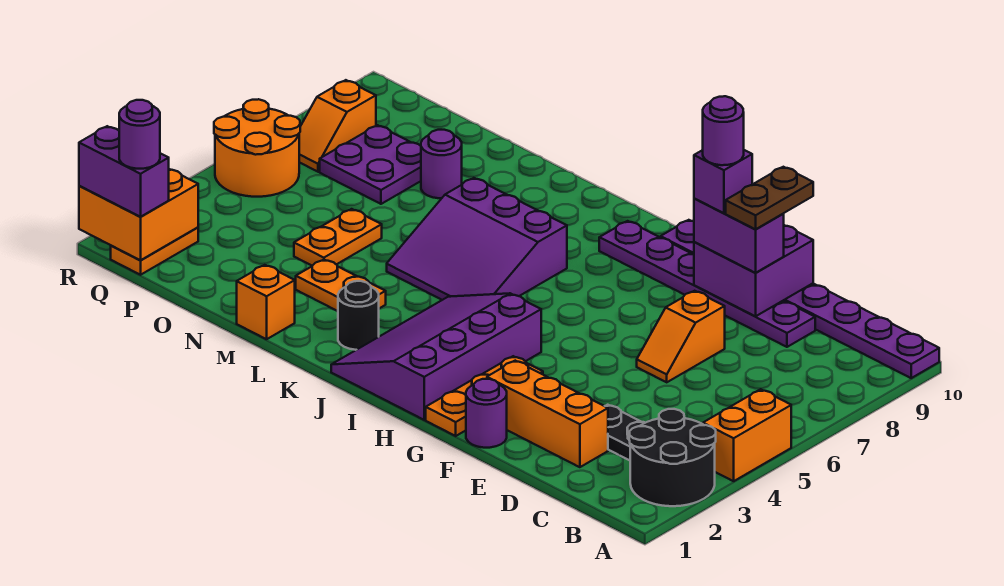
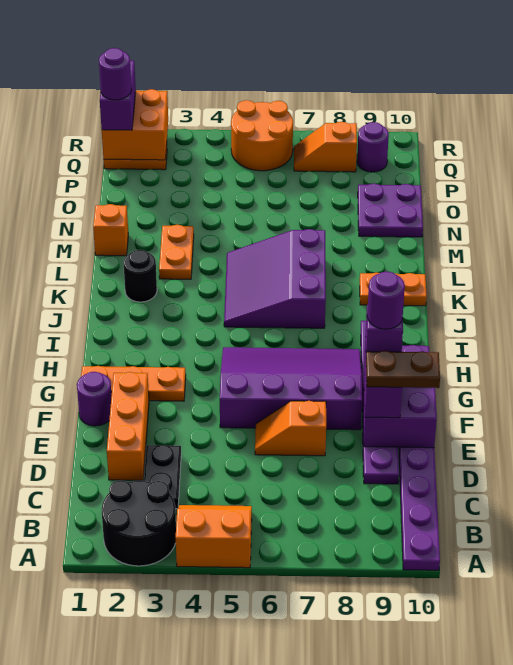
purple slope H1:J4 level 1 top H -> purple slope F5:H8 level 1 top F
orange plate N4:N5 level 1 -> orange plate K9:K10 level 1
purple round brick N8 level 1 -> purple round brick Q9 level 1
purple plate O7:P8 level 1 -> purple plate N9:O10 level 1

